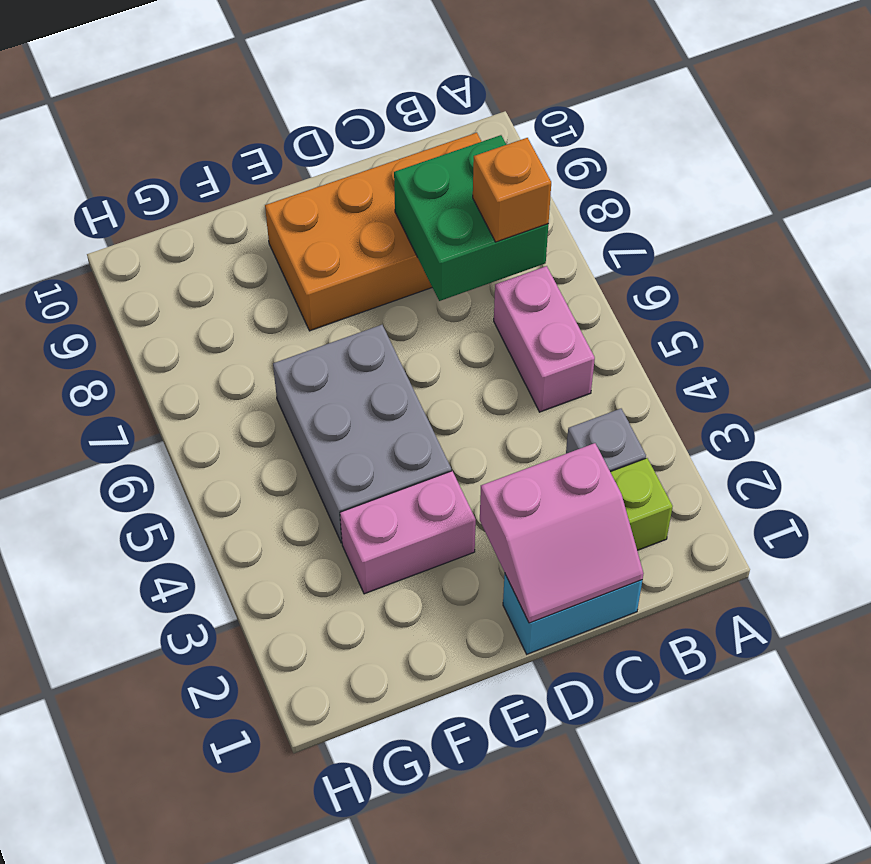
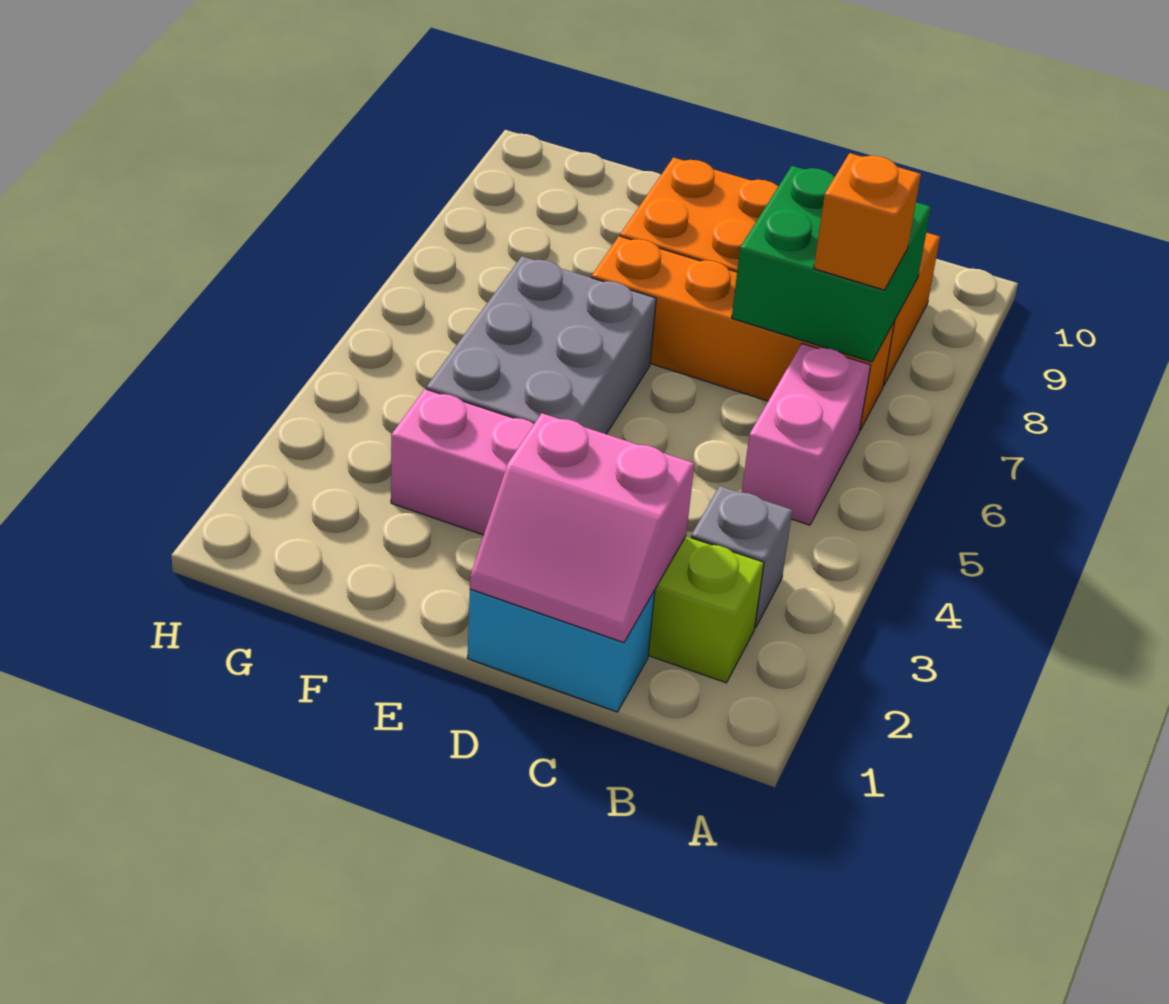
none -> orange brick B7:E7 level 1

